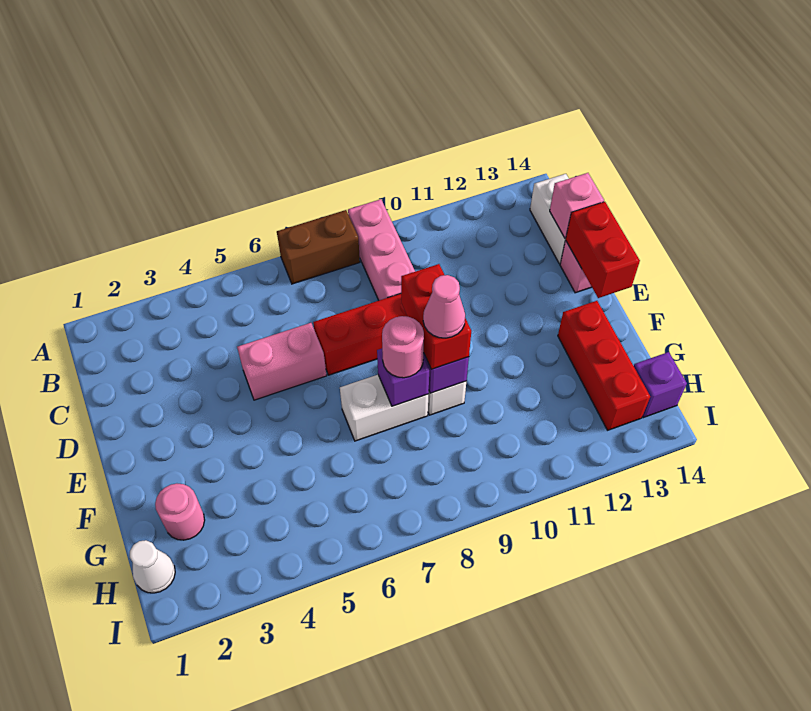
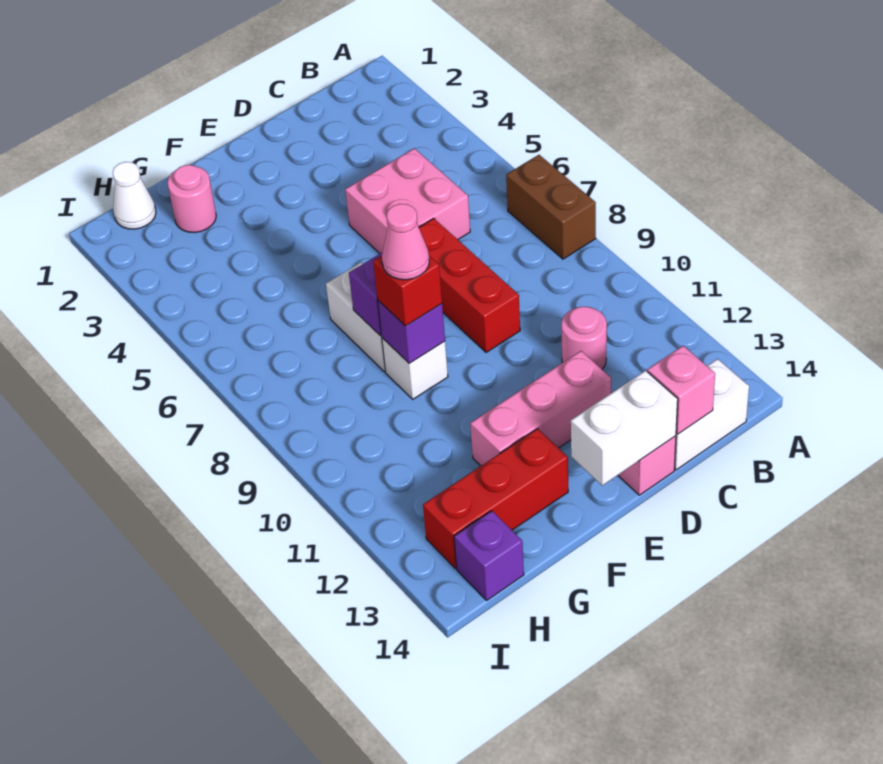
pink brick A9:C9 level 1 -> pink brick D12:F12 level 1
pink brick D5:D6 level 1 -> pink brick C5:D6 level 1
red brick D14:E14 level 2 -> white brick D14:E14 level 2
red brick E9:F9 level 3 -> red brick F9 level 3
pink round brick F8 level 3 -> pink round brick C11 level 1

